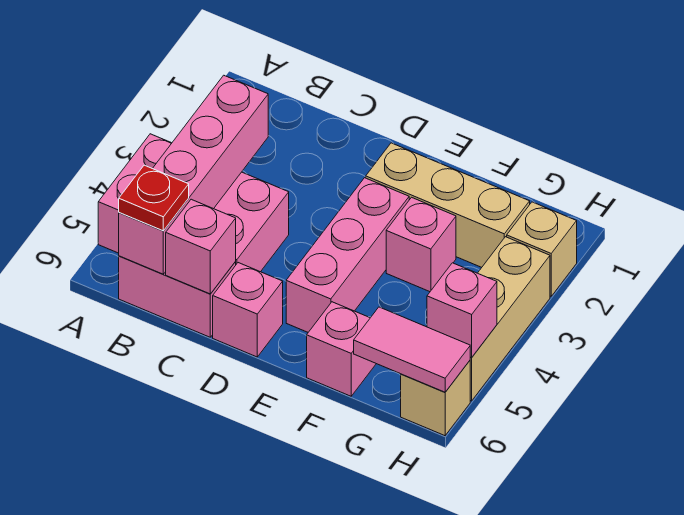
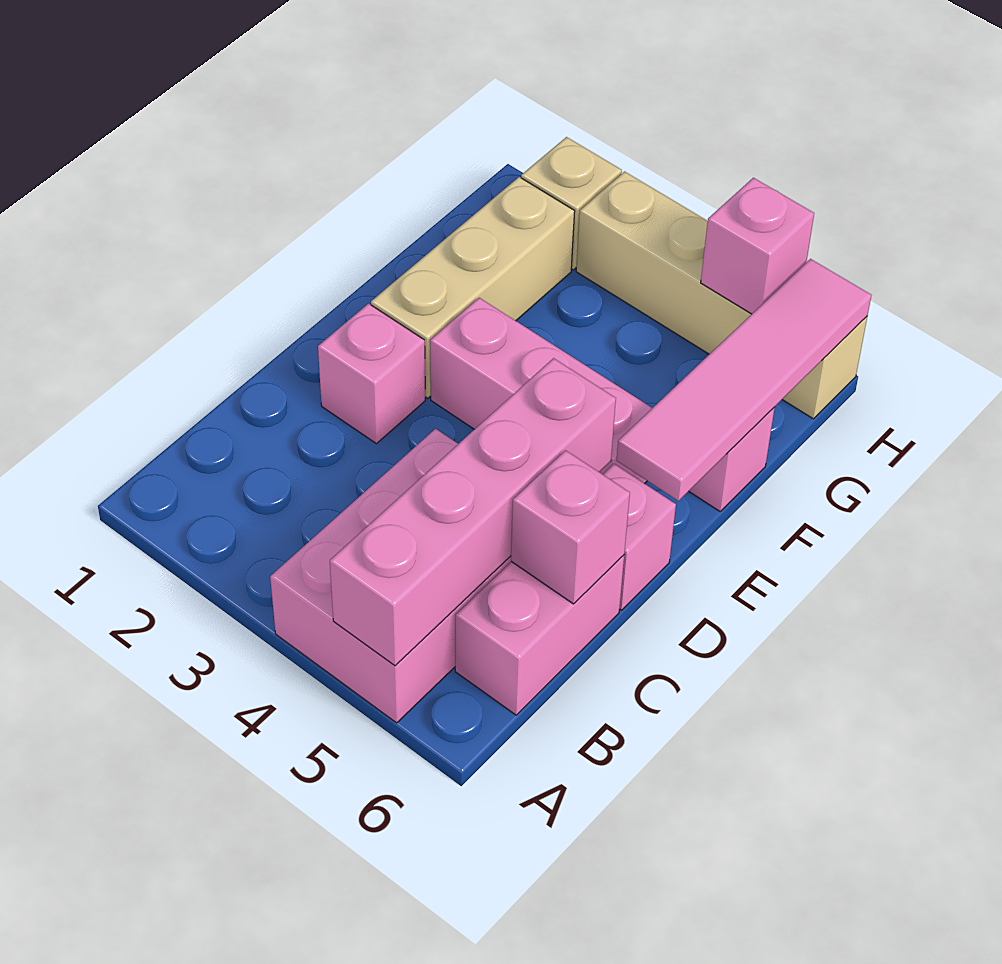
pink brick B3:B6 level 2 -> pink brick A5:D5 level 2
red plate B6 level 3 -> none
pink brick F3 level 1 -> pink brick D2 level 1
pink tile G6:H6 level 2 -> pink tile E6:H6 level 2

